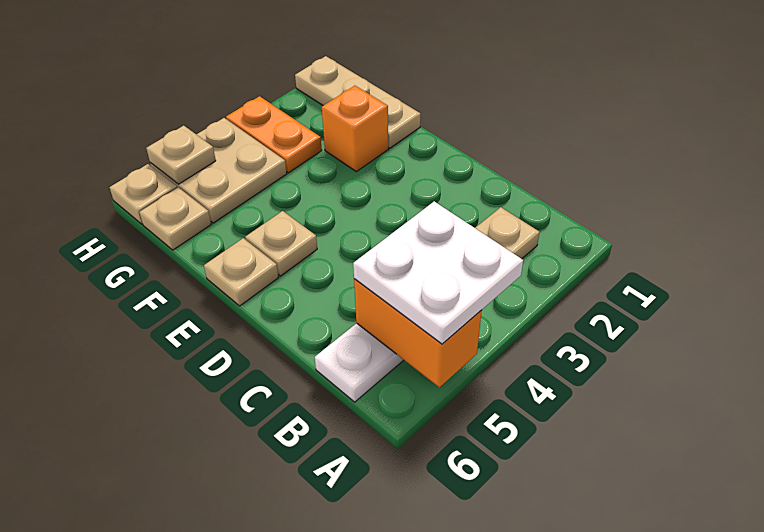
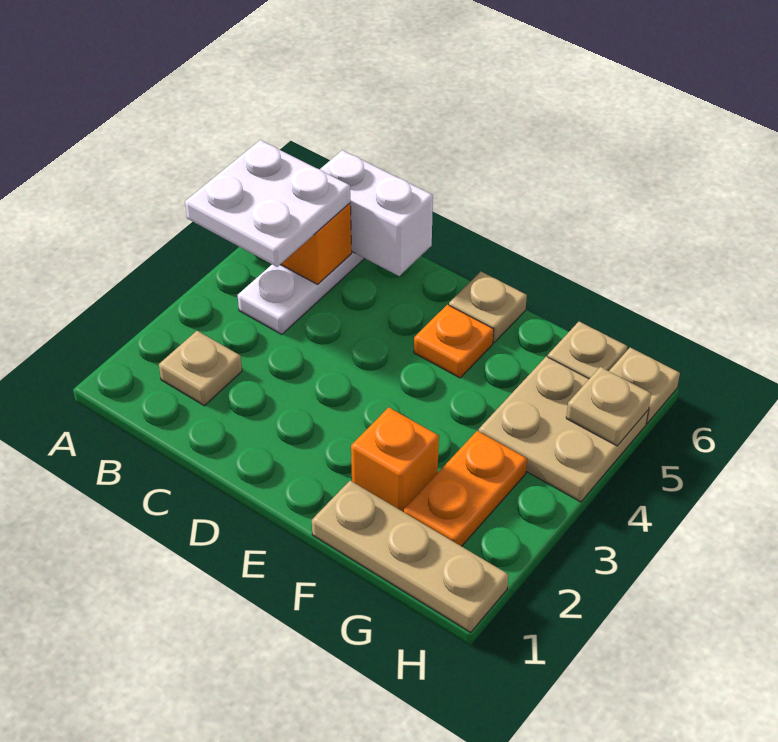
none -> white brick B6:C6 level 2
tan plate E5 level 1 -> orange plate E5 level 1
orange plate G3:H3 level 1 -> orange plate G2:G3 level 1

